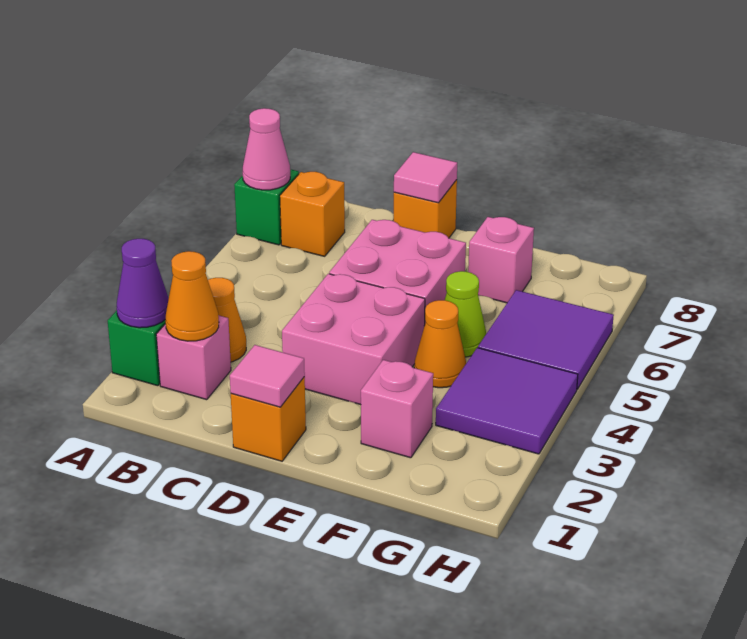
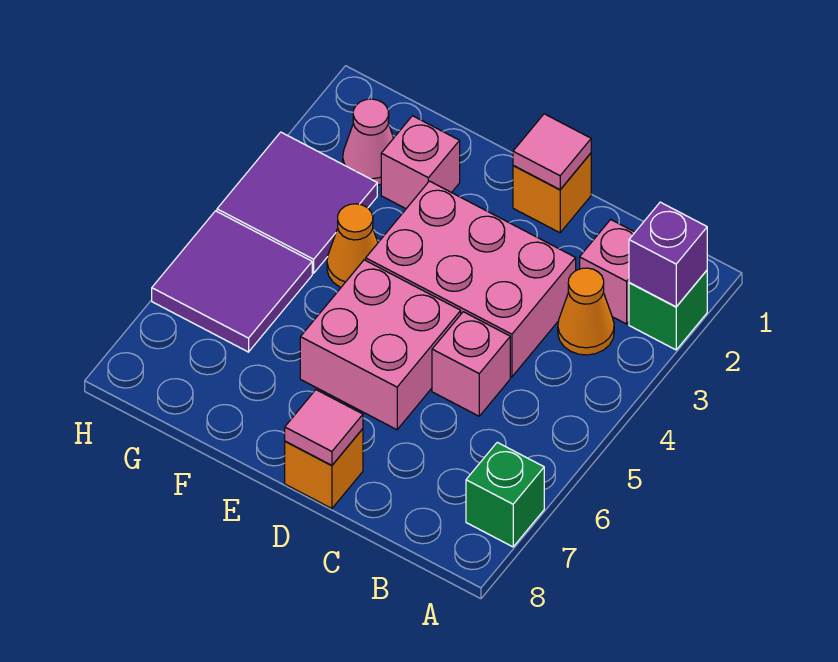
purple cone A2 level 2 -> purple brick A2 level 2
pink cone A7 level 2 -> pink cone G2 level 1
orange cone B2 level 2 -> none
orange brick B7 level 1 -> none
pink brick D3:E4 level 1 -> pink brick C3:E4 level 1
lime cone F5 level 1 -> none
pink brick F7 level 1 -> pink brick C5 level 1

